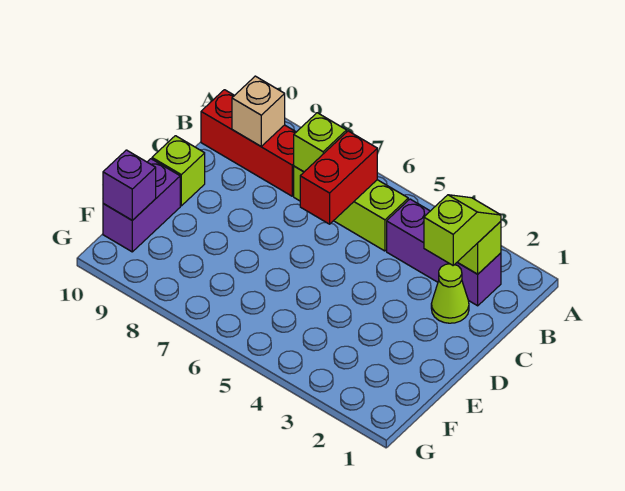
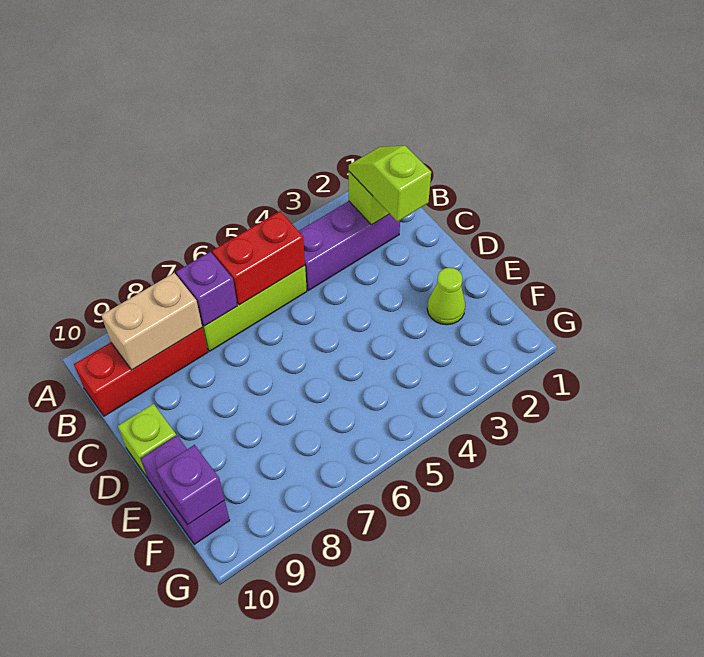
red brick B6:C6 level 2 -> red brick B5:B6 level 2
lime brick B7 level 2 -> purple brick B7 level 2
tan brick B9 level 2 -> tan brick B8:B9 level 2
lime cone C2 level 1 -> lime cone E2 level 1

